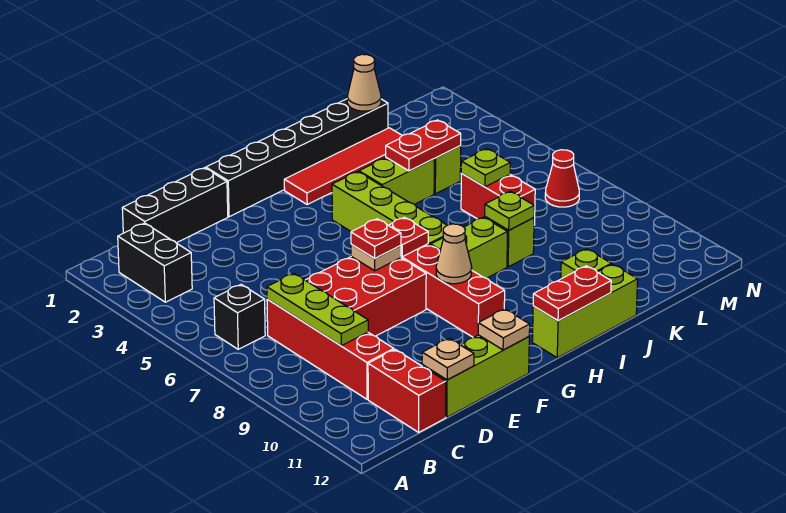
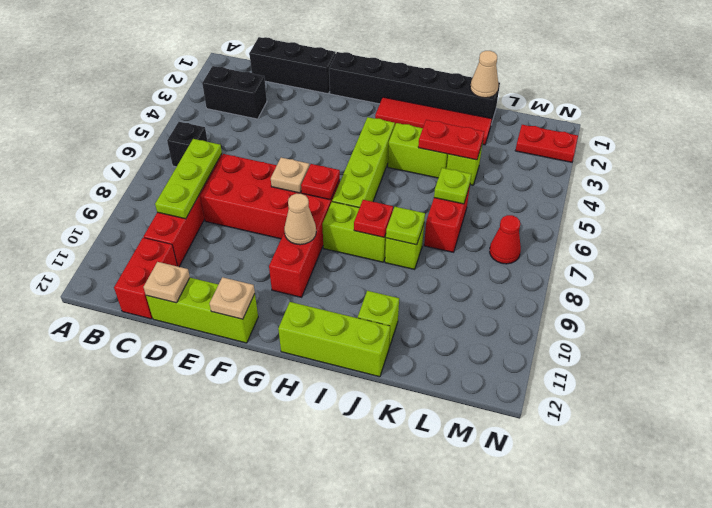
black brick B2:B3 level 1 -> black brick B3:C3 level 1
red plate F7 level 3 -> red plate I8 level 2
red plate H12:I12 level 2 -> red plate M2:N2 level 1

